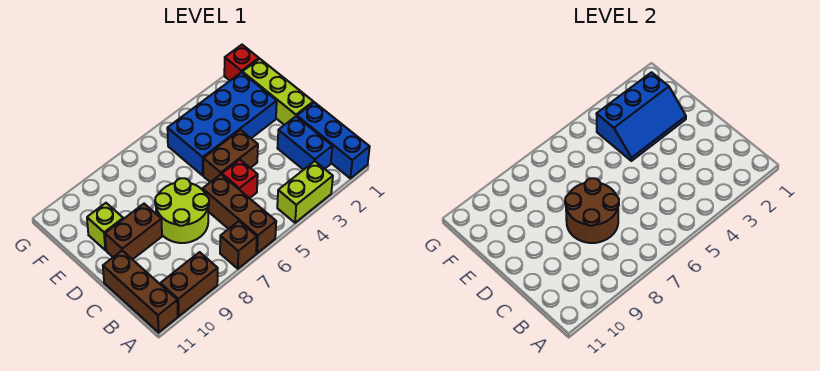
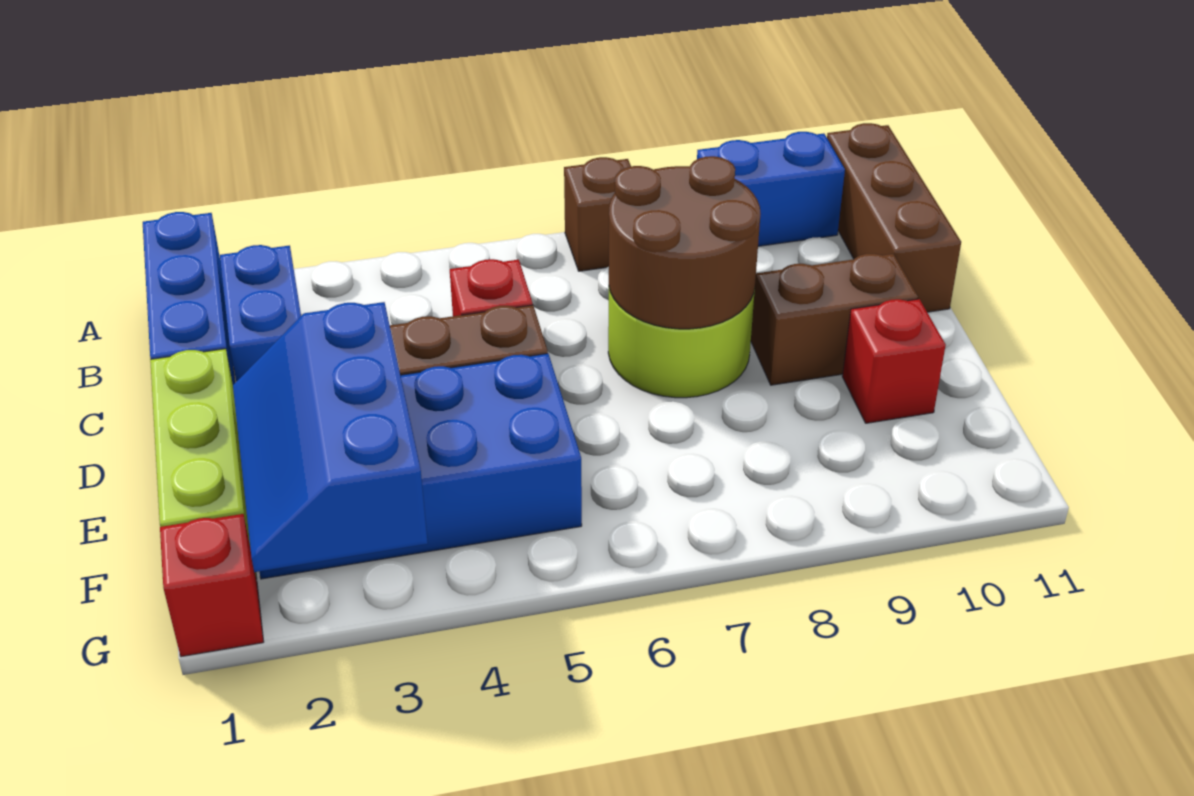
lime brick A3:A4 level 1 -> none
brown brick A6:C6 level 1 -> none
brown brick A9:A10 level 1 -> blue brick A9:A10 level 1
blue slope E2:F4 level 2 top F -> blue slope E2:G3 level 2 top 3
lime brick E10 level 1 -> red brick E10 level 1

